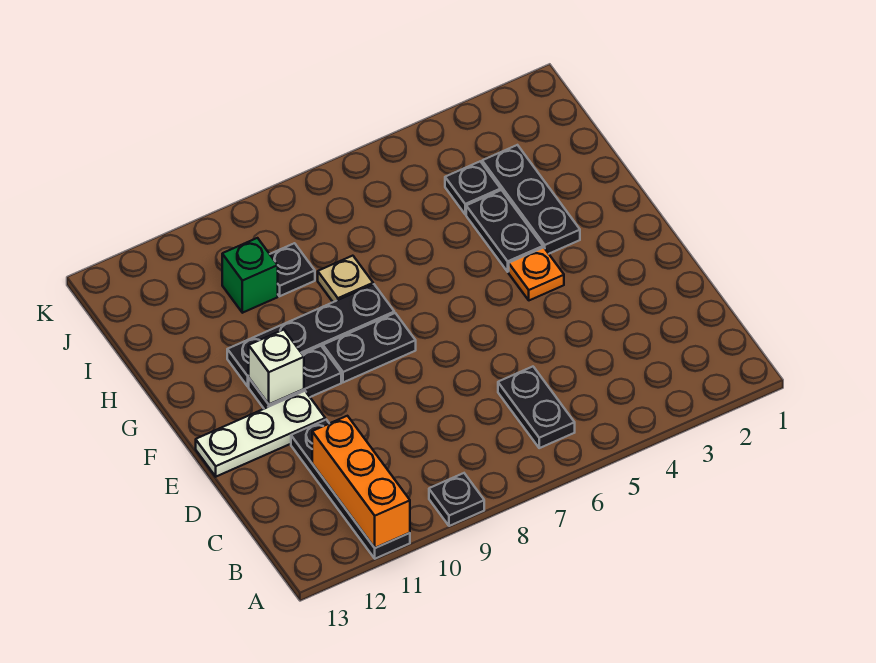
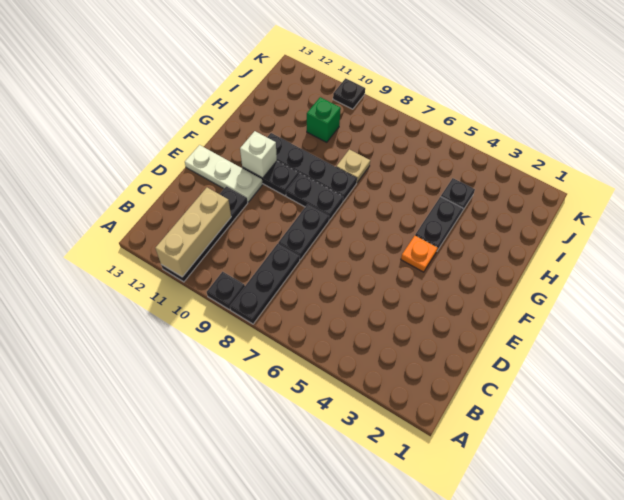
orange brick A11:C11 level 2 -> tan brick A11:C11 level 2
black plate B6:C6 level 1 -> black plate D8:E8 level 1
black plate G3:I3 level 1 -> black plate A8:C8 level 1
black plate I9 level 1 -> black plate K10 level 1

